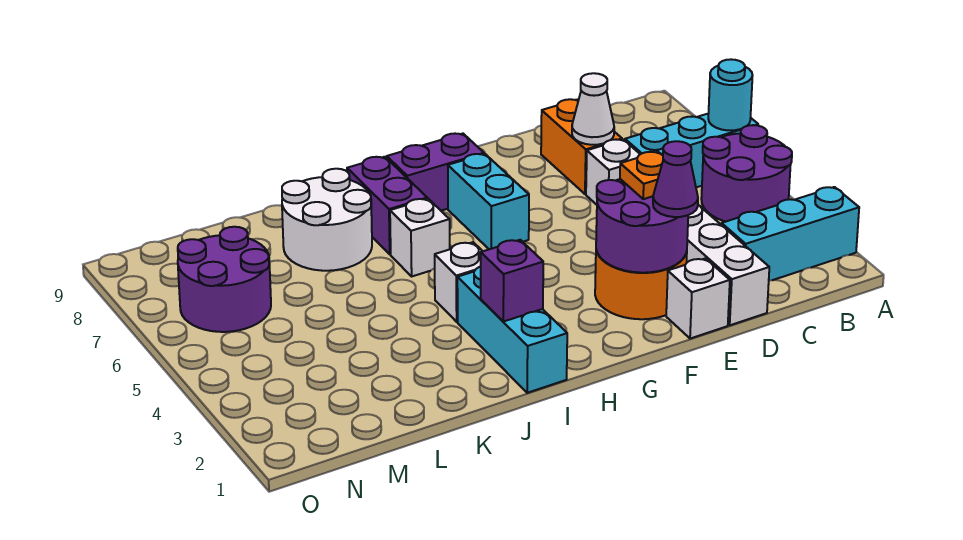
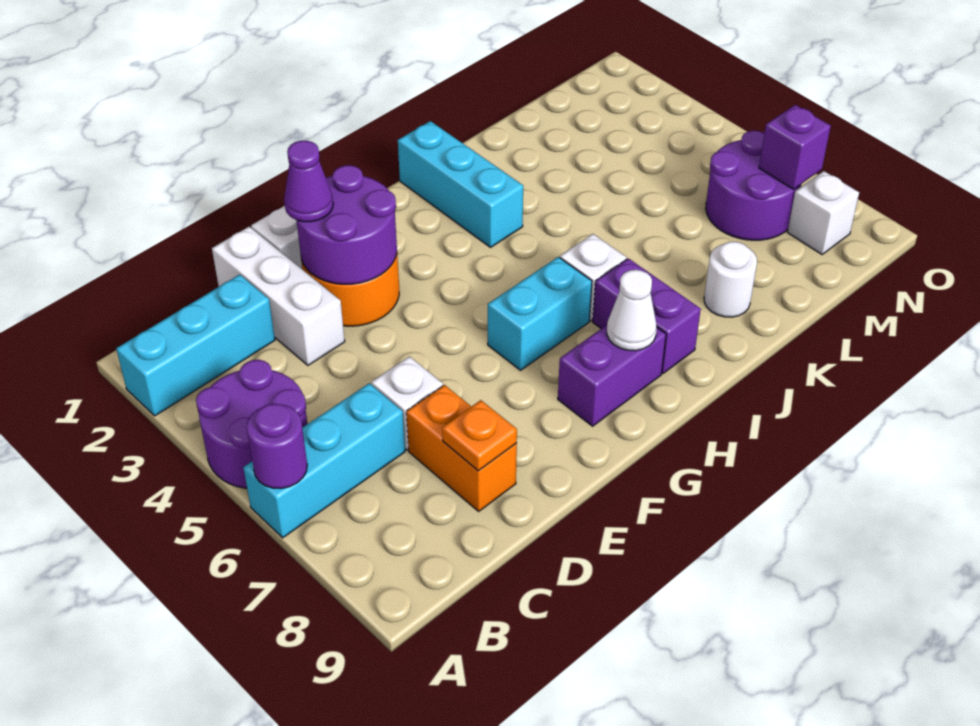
cyan round brick A6 level 2 -> purple round brick A6 level 2
white cone D7 level 2 -> white cone H8 level 2
orange plate E3 level 3 -> orange plate D8 level 2
cyan brick G6:G7 level 1 -> cyan brick G6:H6 level 1
purple brick I2 level 2 -> purple brick N7 level 2
white brick I4 level 1 -> white brick N8 level 1
white round brick J7:K8 level 1 -> white round brick K8 level 1

